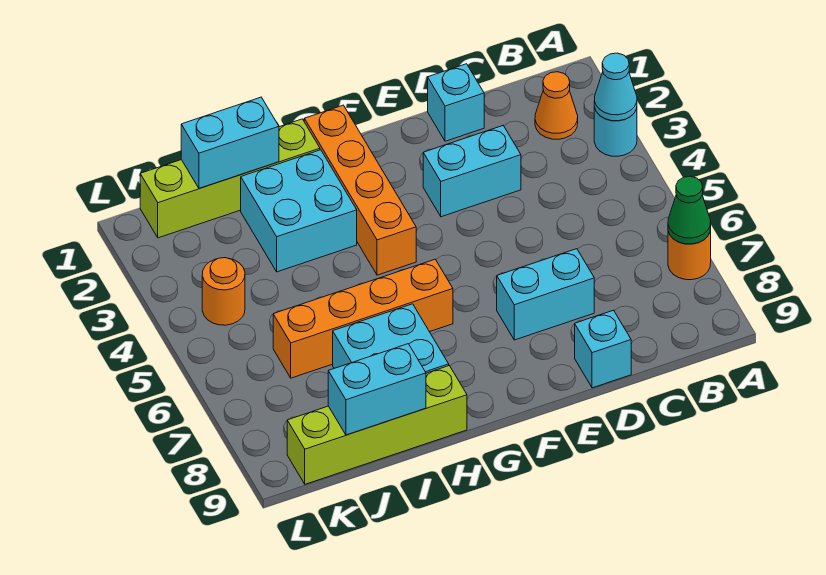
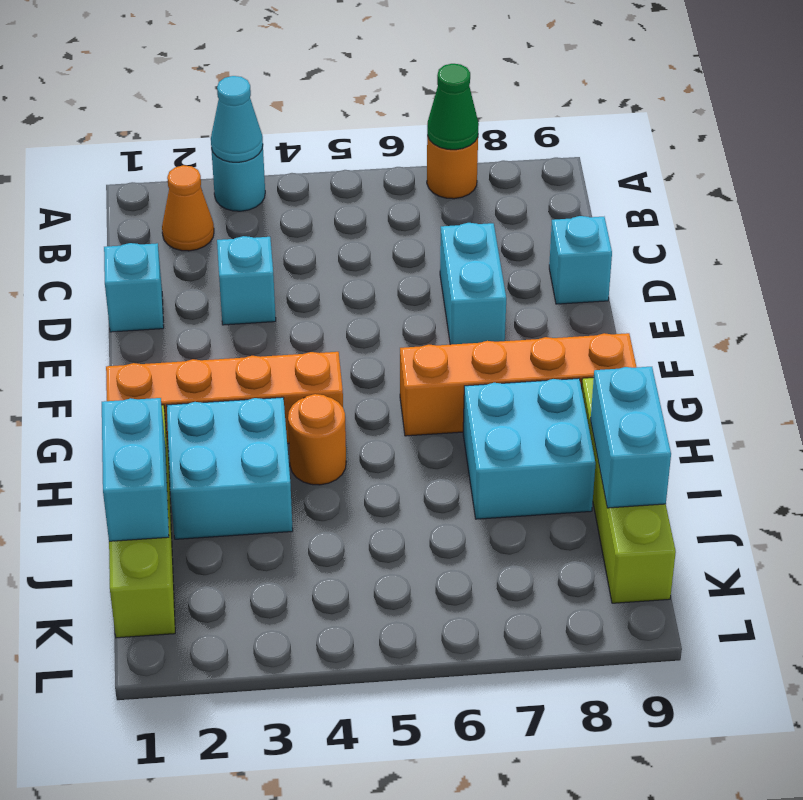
cyan brick D3:E3 level 1 -> cyan brick D3 level 1
orange brick G6:J6 level 1 -> orange brick G6:G9 level 1
orange round brick K4 level 1 -> orange round brick H4 level 1

